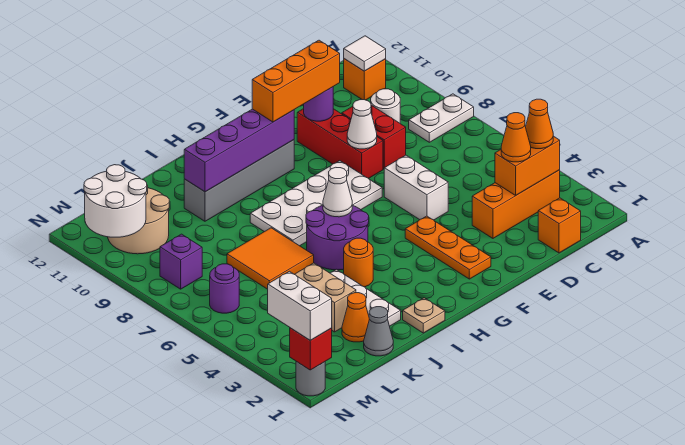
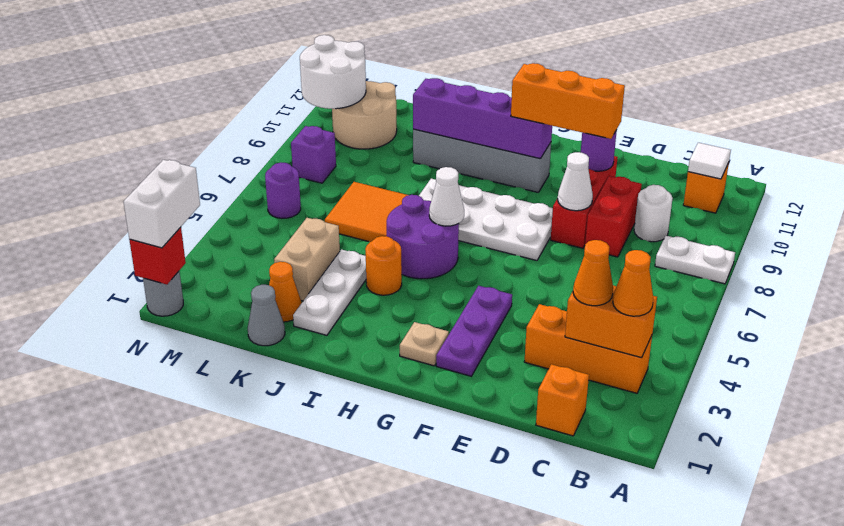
white brick E5:E6 level 1 -> none
orange plate F2:F4 level 1 -> purple plate F2:F4 level 1
tan plate I1 level 1 -> tan plate G2 level 1

